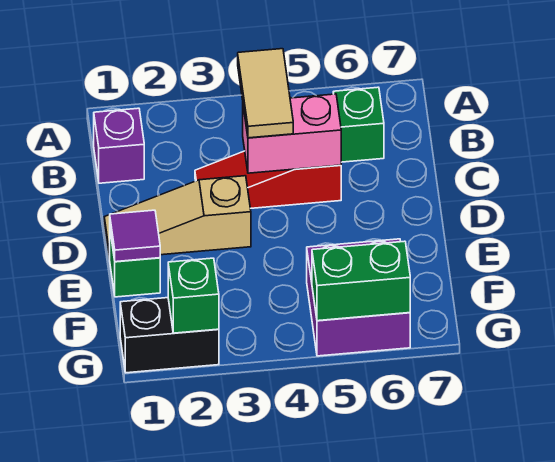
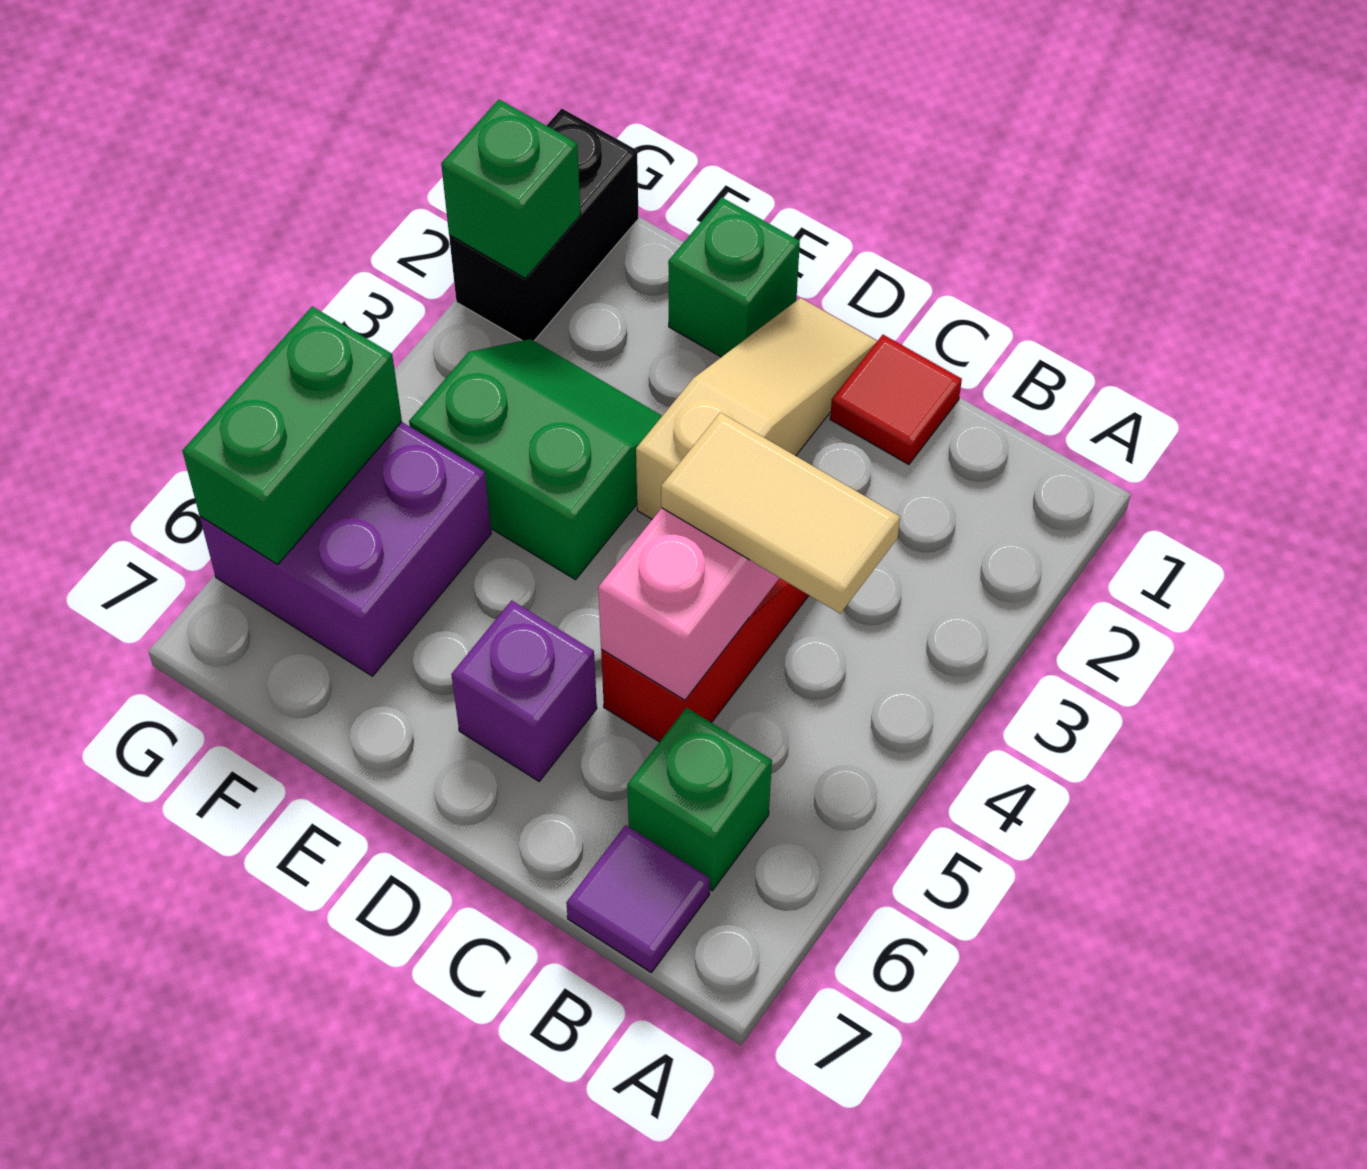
purple brick B1 level 1 -> purple brick D6 level 1
none -> red tile C1 level 1
purple tile E1 level 2 -> purple tile B7 level 1
none -> green slope E3:F4 level 1 top 4

